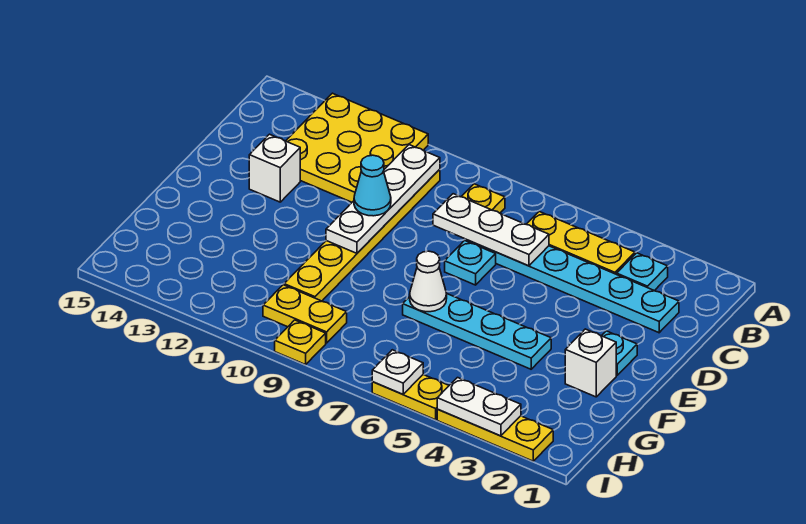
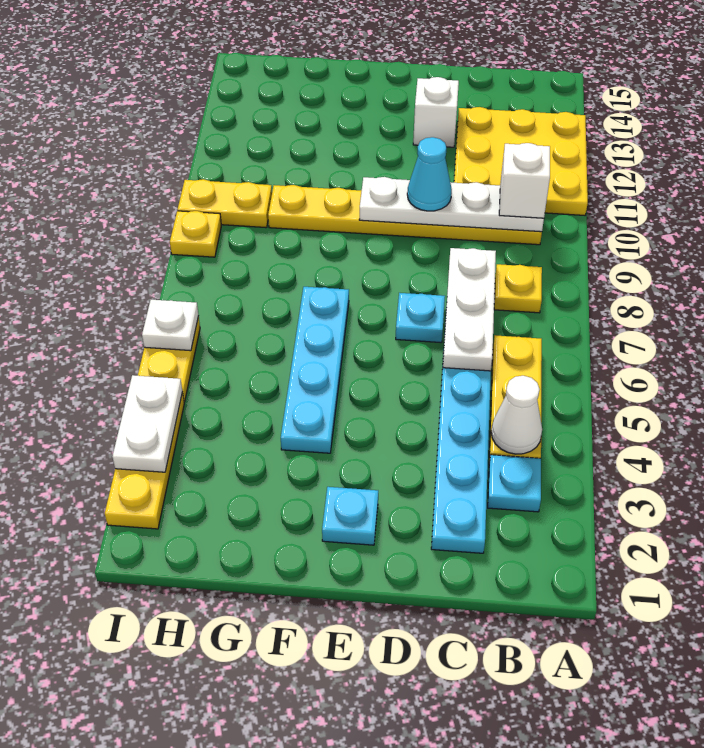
white brick F2 level 1 -> white brick B10 level 3
white cone F7 level 2 -> white cone B4 level 2
yellow plate H9:H10 level 1 -> yellow plate H10:I10 level 1

